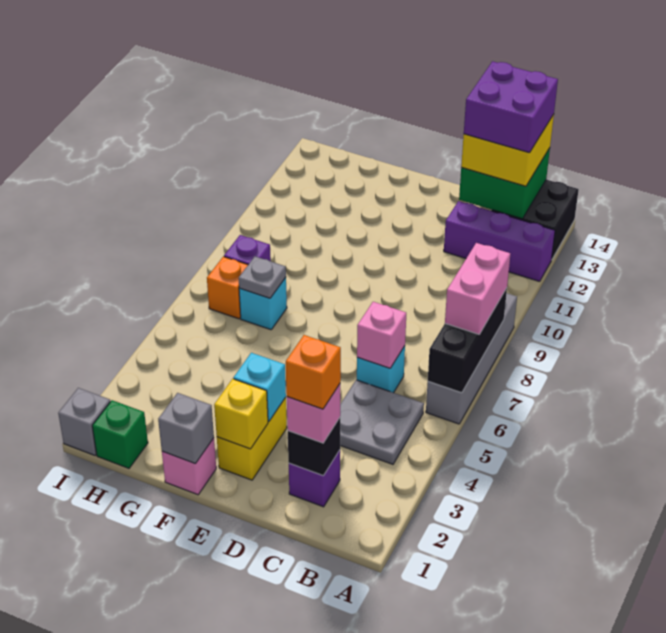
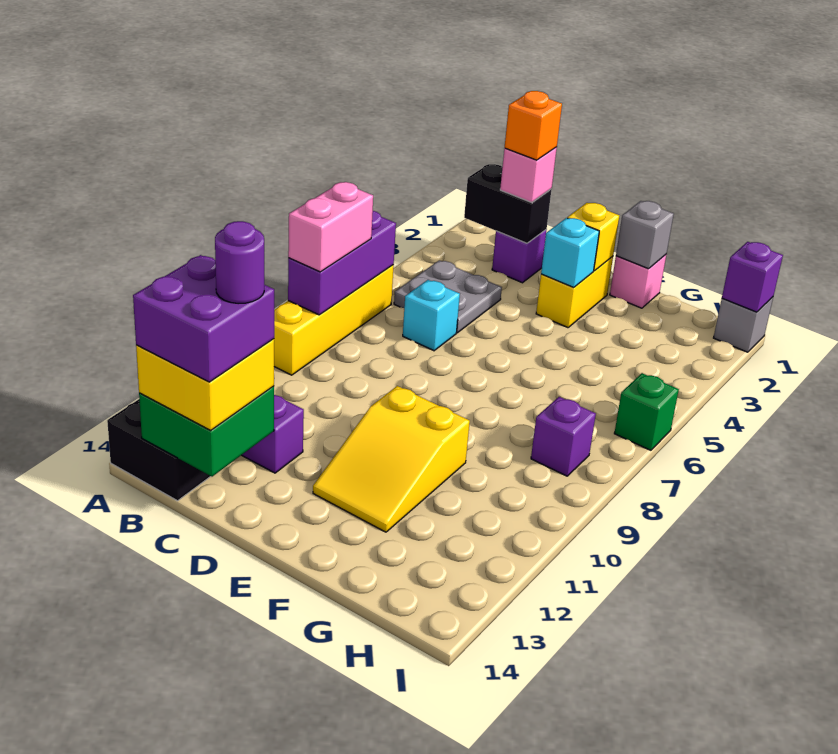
grey brick A6:A9 level 1 -> yellow brick A6:A9 level 1
black brick A6:A8 level 2 -> purple brick A6:A8 level 2
black brick C2 level 2 -> black brick B2:C2 level 2
pink brick C6 level 2 -> none
none -> purple round brick C13 level 5
none -> yellow slope E10:F12 level 1 top 10
cyan brick G7 level 1 -> none
grey plate G7 level 2 -> none
green brick H1 level 1 -> green brick I6 level 1
orange brick H7 level 1 -> none
none -> purple brick I1 level 2

